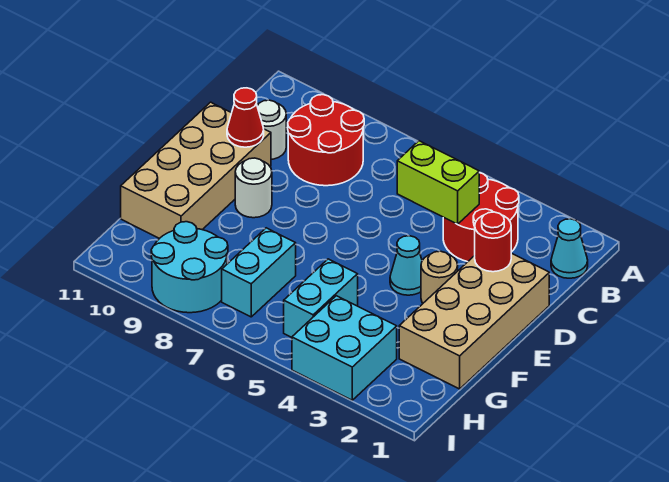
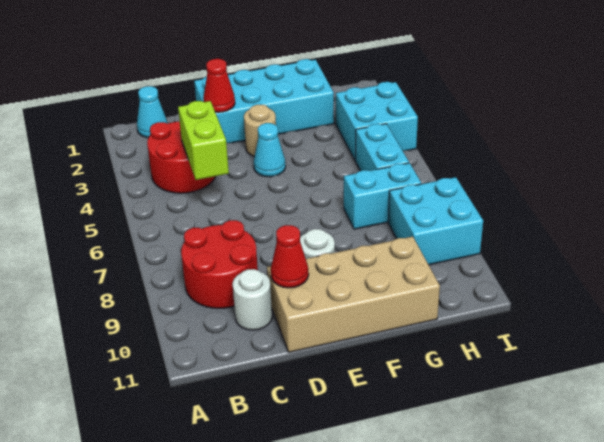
tan brick D1:G2 level 1 -> cyan brick D1:G2 level 1
red round brick D2 level 2 -> red cone D2 level 2
cyan brick G5:H5 level 1 -> cyan brick H5:H6 level 1
cyan round brick H8:I9 level 1 -> cyan brick H8:I9 level 1

